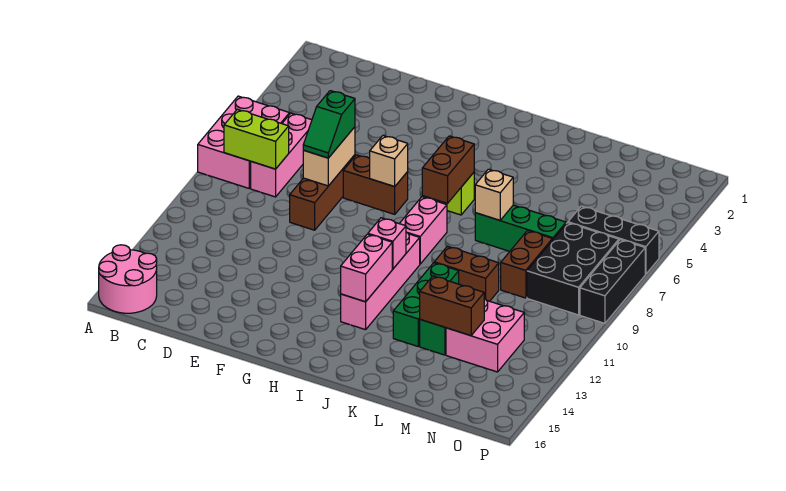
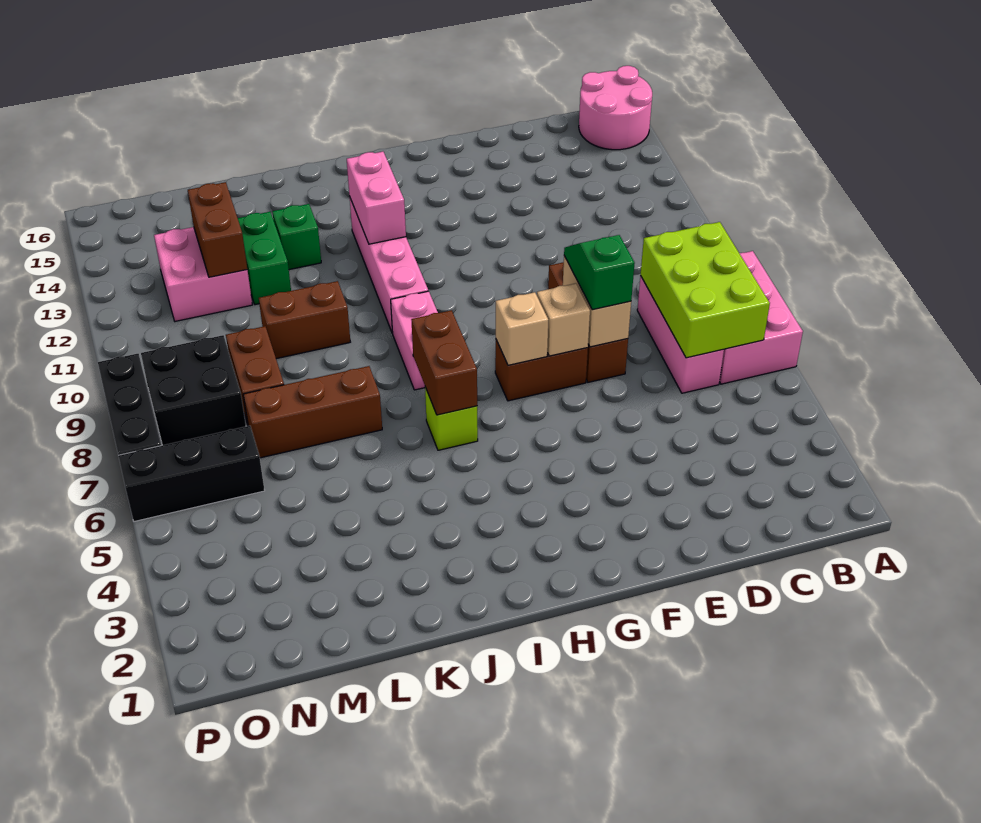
lime brick B8:C8 level 2 -> lime brick B6:C8 level 2
pink brick I11 level 2 -> none
green brick K7:M7 level 1 -> brown brick K7:M7 level 1
tan brick K7 level 2 -> tan brick F7 level 2
green brick K11:K13 level 1 -> green brick K13 level 1
brown brick L13:M13 level 2 -> brown brick M12:M13 level 2
black brick N7:O9 level 1 -> black brick N8:O9 level 1

